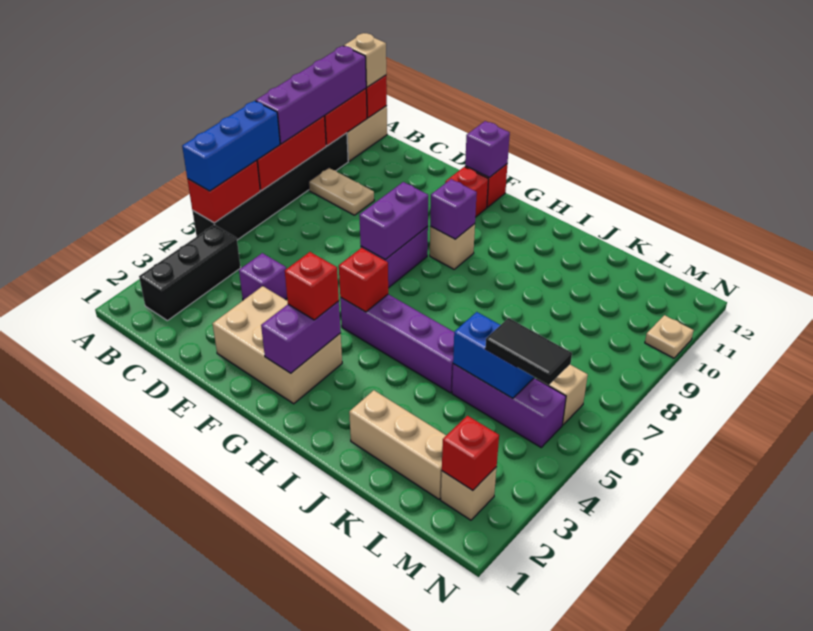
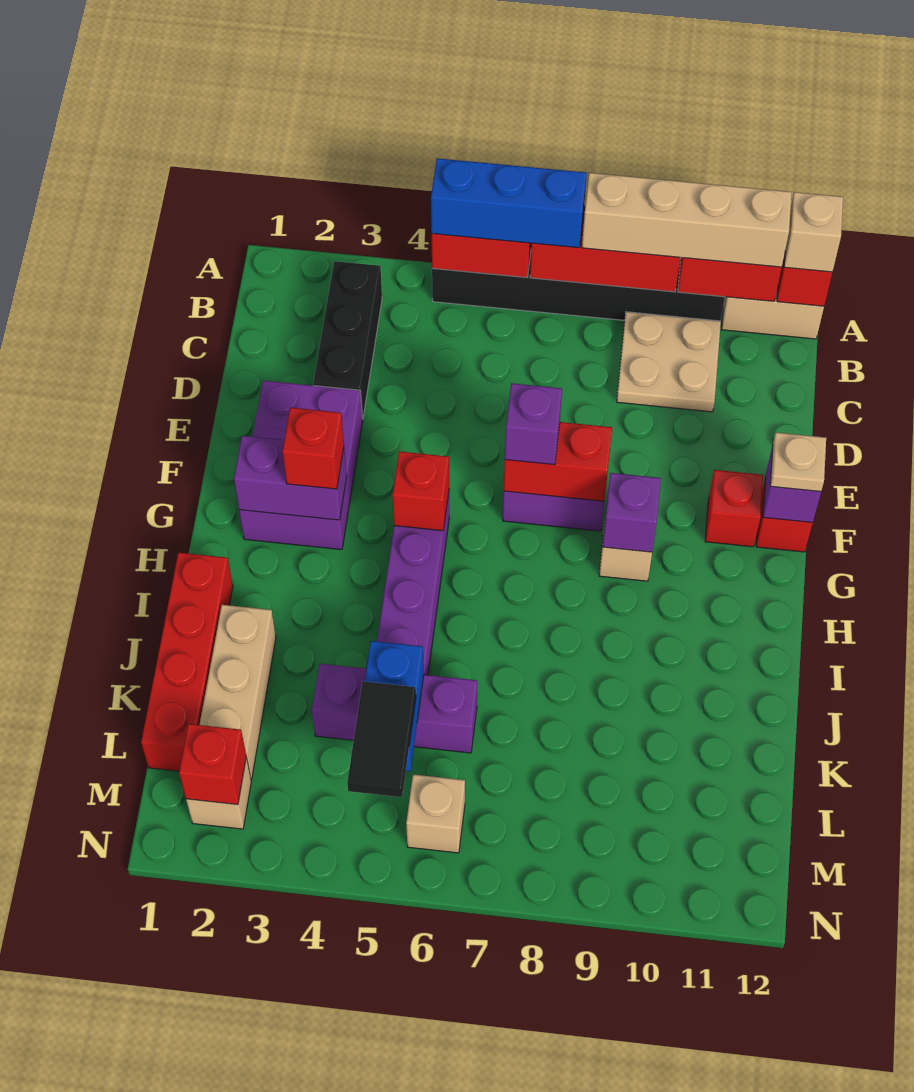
purple brick A8:A11 level 3 -> tan brick A8:A11 level 3
black brick B2:B4 level 1 -> black brick B3:D3 level 1
tan plate B9:C9 level 1 -> tan plate B9:C10 level 1
purple brick D4 level 1 -> purple brick F7 level 3
tan brick E2:G3 level 1 -> purple brick E2:G3 level 1
purple brick F7:F8 level 2 -> red brick F7:F8 level 2
none -> red brick I1:L1 level 1
purple brick K5:M5 level 1 -> purple brick K4:K6 level 1
tan plate N10 level 1 -> tan plate F12 level 3

